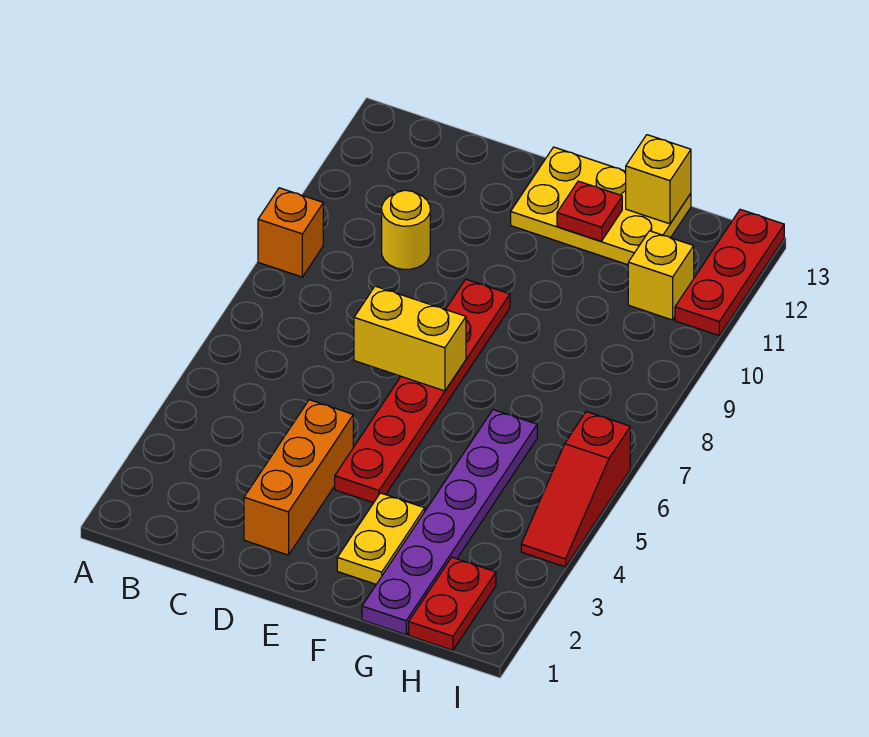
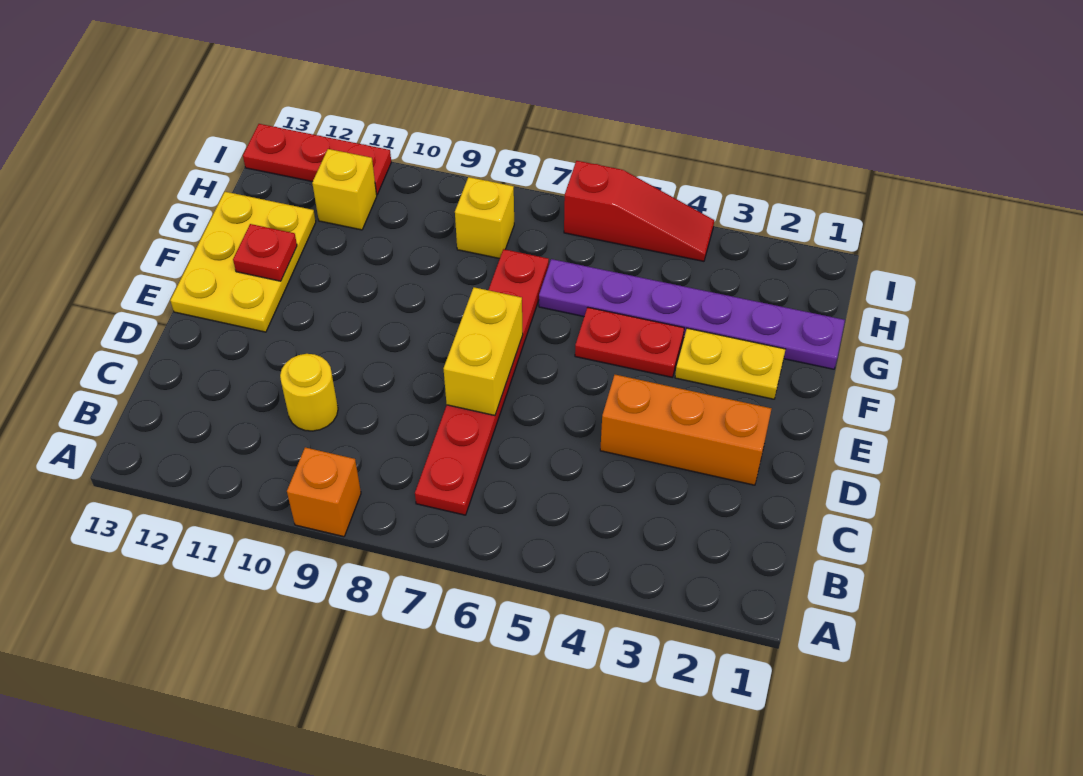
red plate E4:E9 level 1 -> red plate B7:G7 level 1
yellow brick G13 level 2 -> yellow brick H8 level 1
red plate H1:H2 level 1 -> red plate F4:F5 level 1

